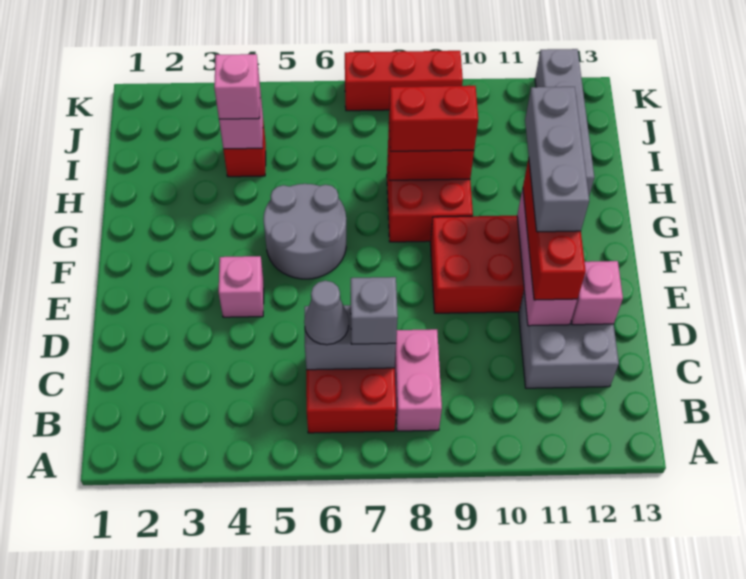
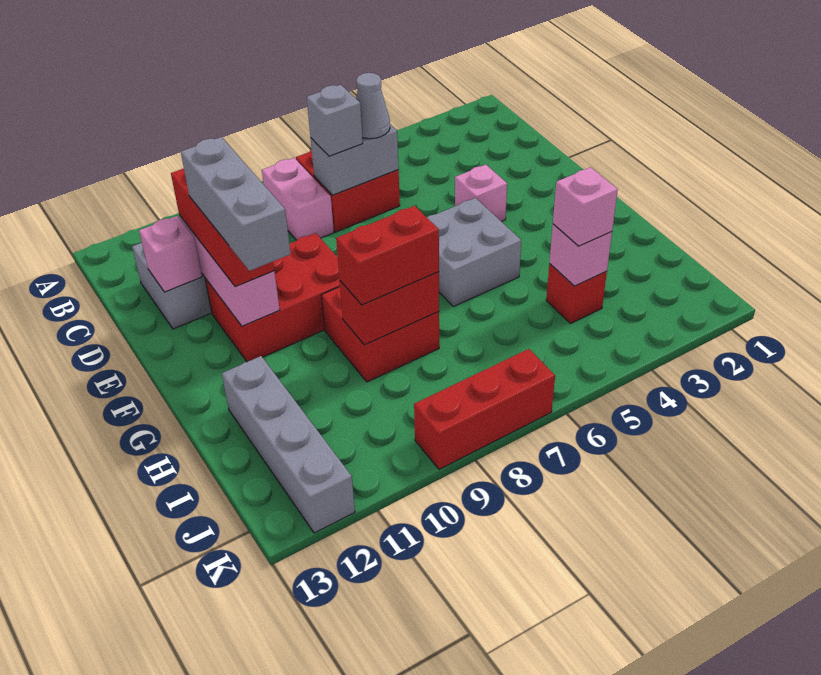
grey round brick F5:G6 level 1 -> grey brick F5:G6 level 1

